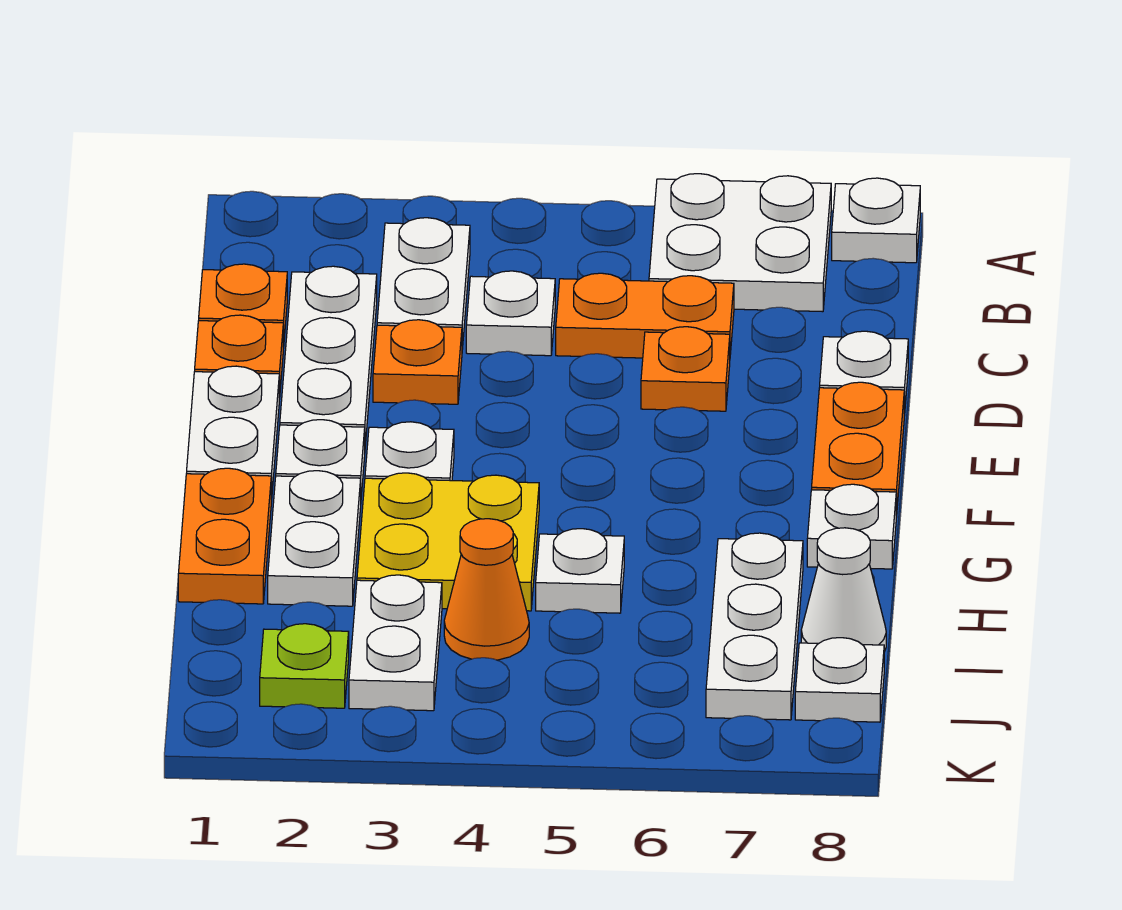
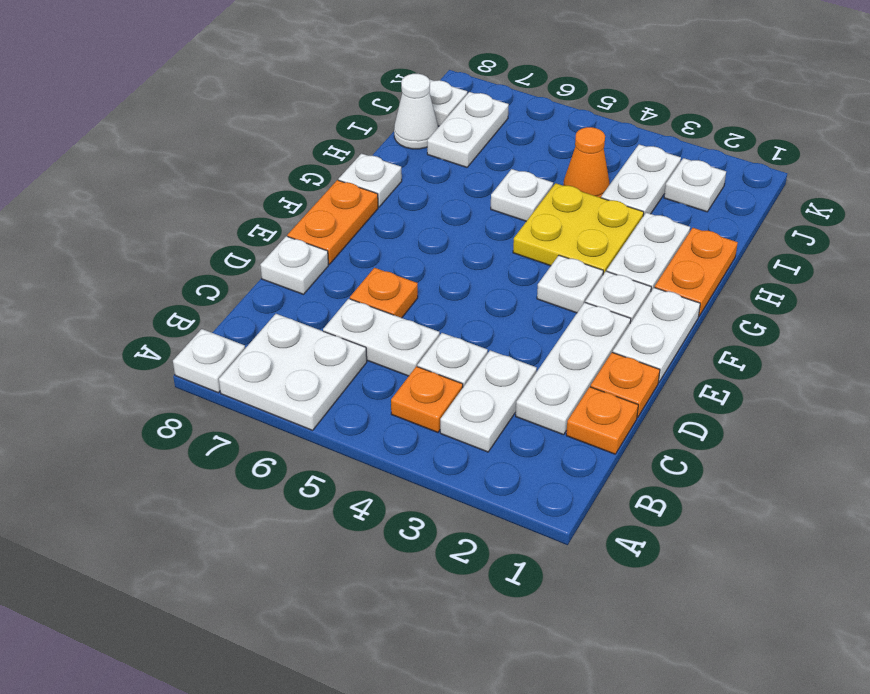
orange plate C5:C6 level 1 -> white plate C5:C6 level 1
orange plate D3 level 1 -> orange plate B4 level 1
white plate H7:J7 level 1 -> white plate I7:J7 level 1
lime plate J2 level 1 -> white plate J2 level 1

